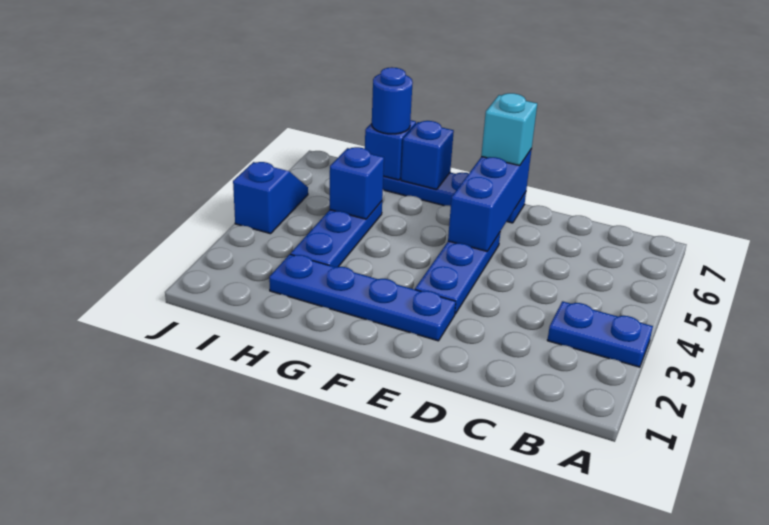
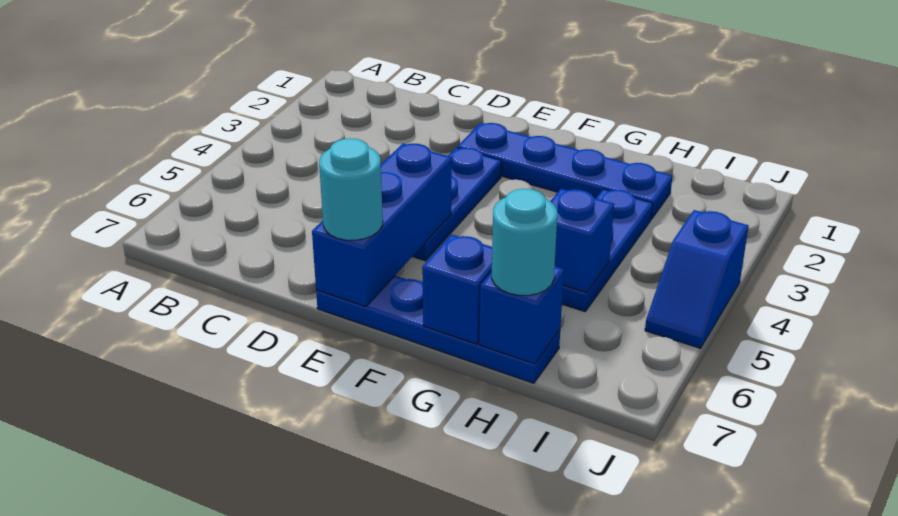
blue plate A3:B3 level 1 -> none
cyan brick E7 level 3 -> cyan round brick E7 level 3
blue round brick H7 level 3 -> cyan round brick H7 level 3

